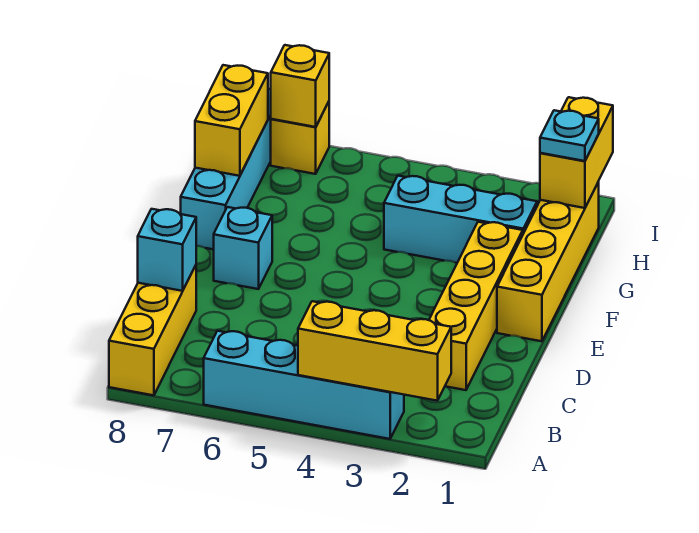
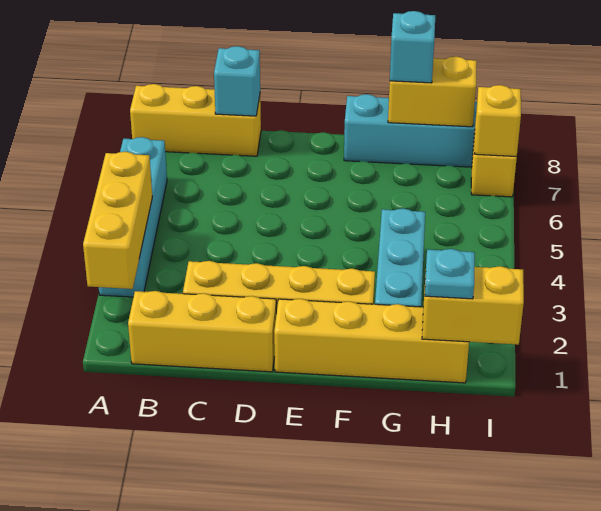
none -> yellow brick B1:D1 level 1
cyan brick E7 level 1 -> cyan brick G8 level 3

